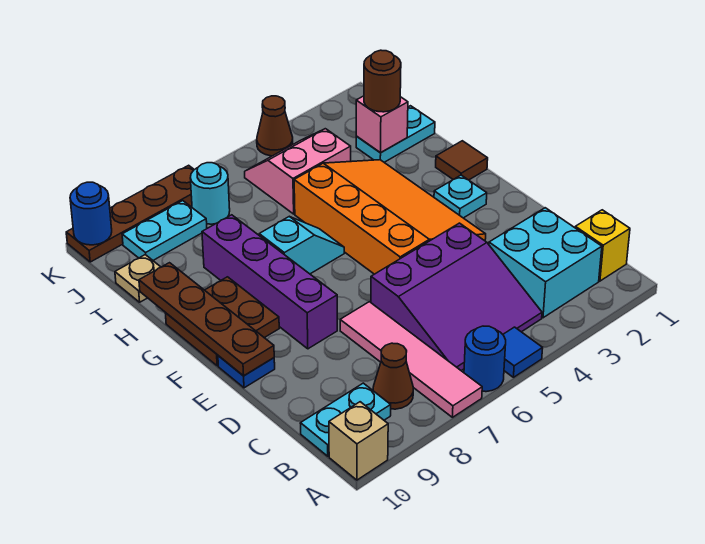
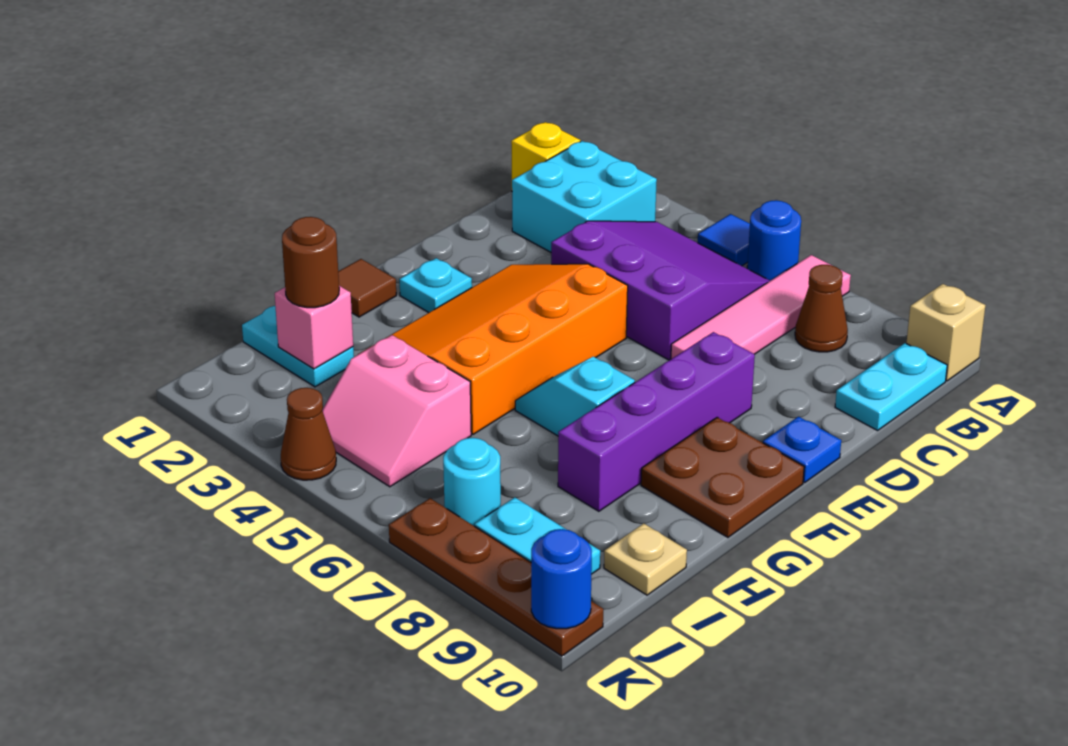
cyan plate B9:B10 level 1 -> cyan plate B10:C10 level 1
brown plate E10:H10 level 2 -> none

